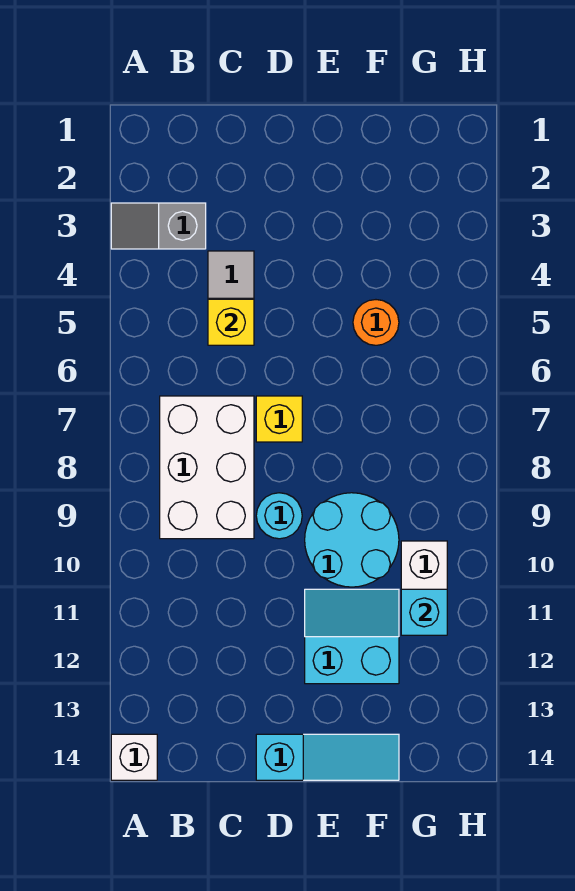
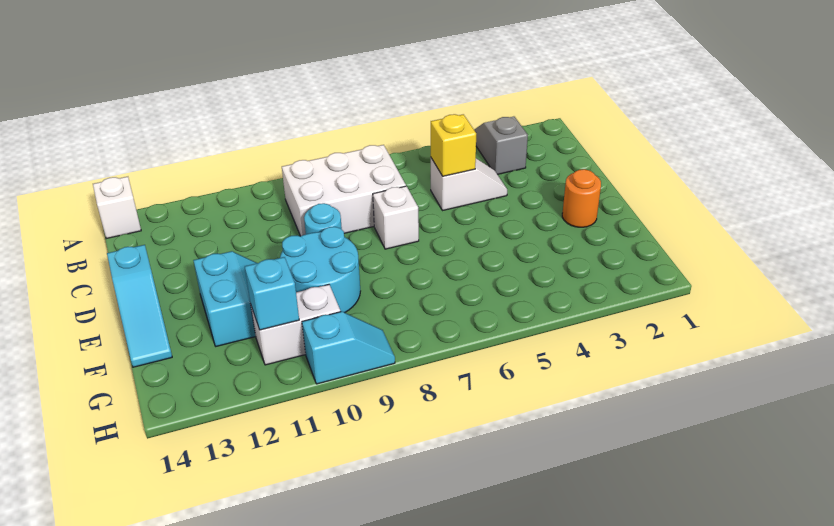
yellow brick D7 level 1 -> white brick D7 level 1
orange round brick F5 level 1 -> orange round brick E2 level 1
none -> cyan slope H9:H10 level 1 top 10

